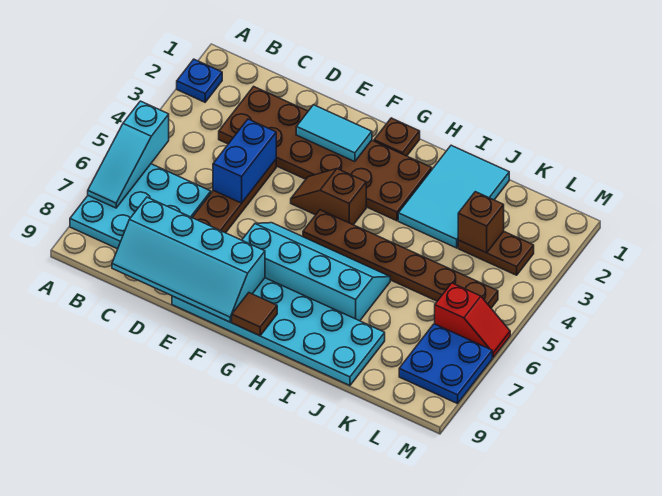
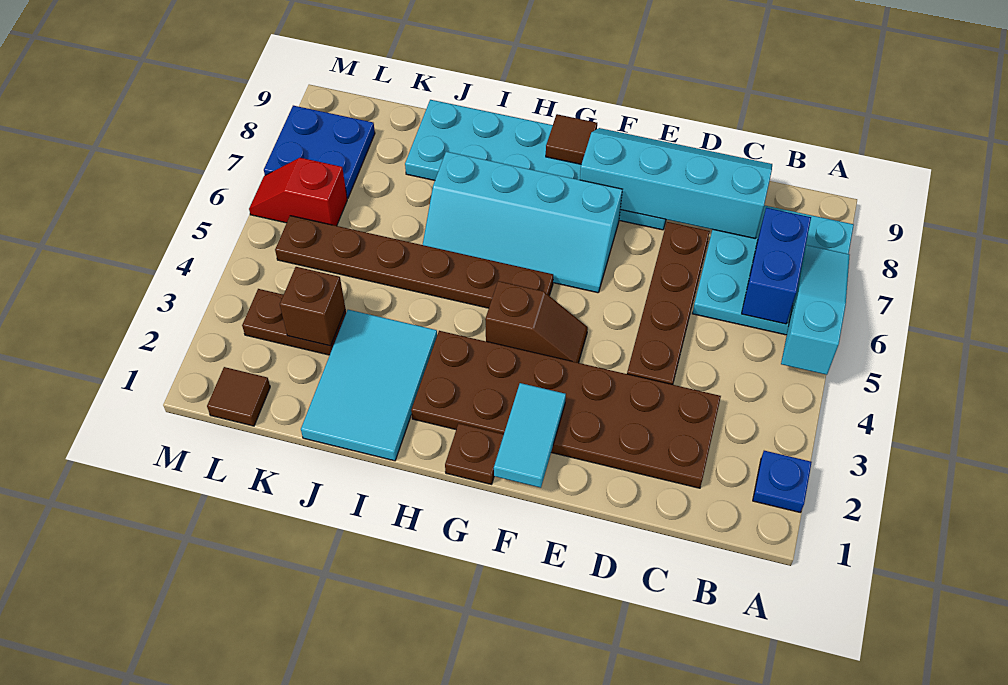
blue brick D4:D5 level 2 -> blue brick B6:B7 level 2
cyan tile E2:F2 level 2 -> cyan tile F1:F2 level 2
none -> brown tile L1 level 1

